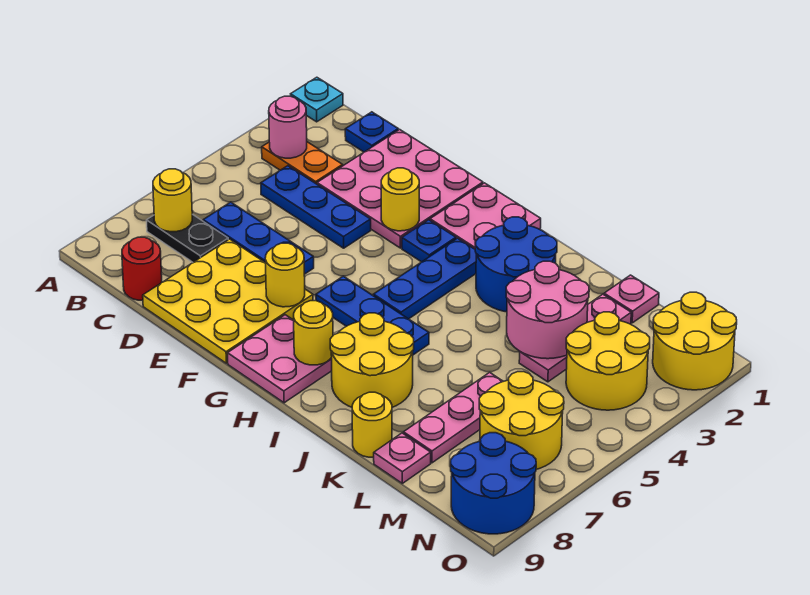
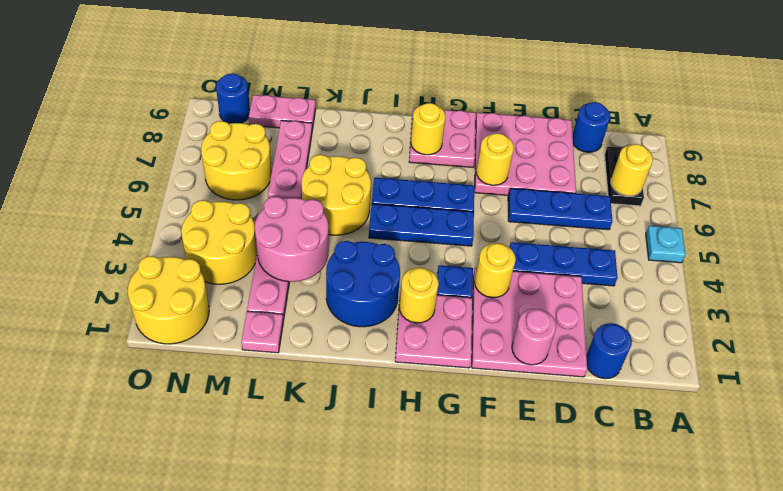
cyan plate A1 level 1 -> cyan plate A5 level 1
orange plate B3:C3 level 1 -> none
pink round brick B3 level 2 -> pink round brick E1 level 2
black plate B7:C7 level 1 -> black plate B7:B8 level 1
blue plate C1 level 1 -> blue round brick C1 level 1
red round brick C9 level 1 -> blue round brick C9 level 1
yellow plate D7:F9 level 1 -> pink plate D7:F9 level 1
blue plate H3:H5 level 1 -> blue plate G5:I5 level 1
yellow round brick I7:J8 level 1 -> yellow round brick J5:K6 level 1
yellow round brick K9 level 1 -> yellow round brick H2 level 2
pink plate L9 level 1 -> pink plate L9:M9 level 1
blue round brick N8:O9 level 1 -> blue round brick N9 level 1

